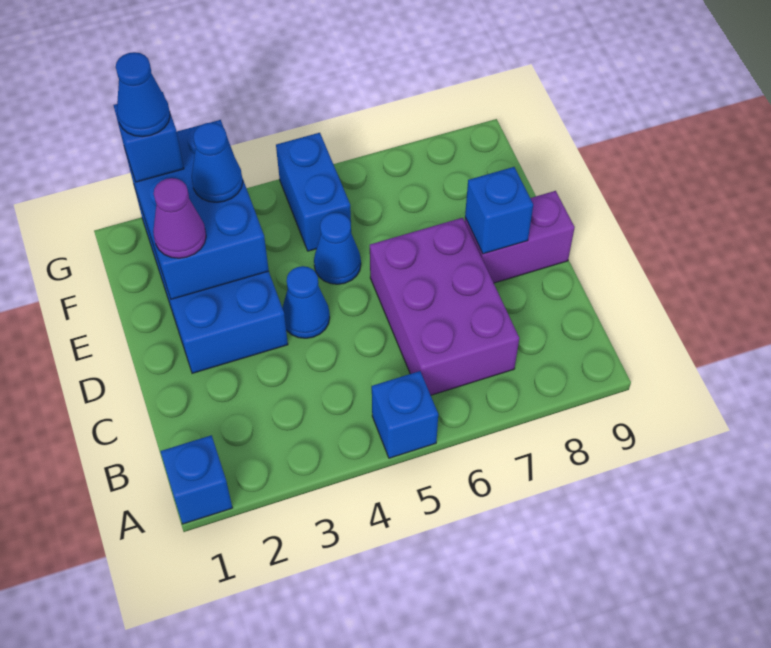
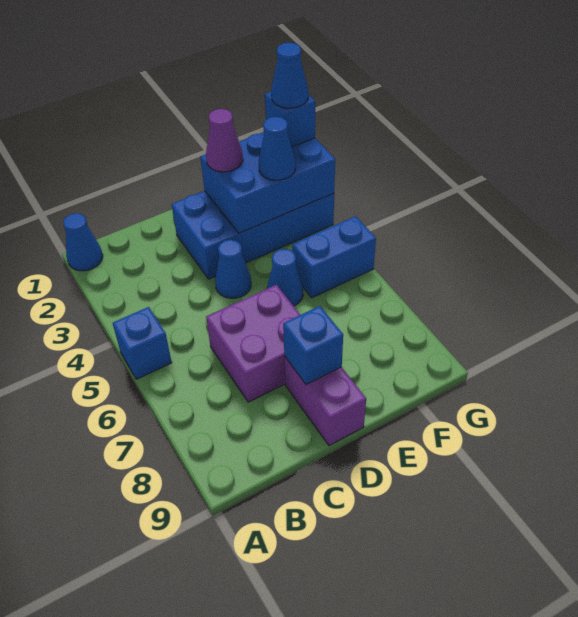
blue brick A1 level 1 -> blue cone A1 level 1
purple brick B6:D7 level 1 -> purple brick C6:D7 level 1

